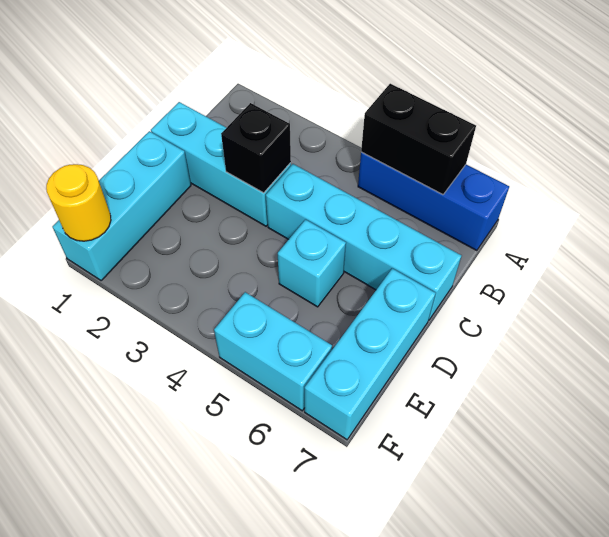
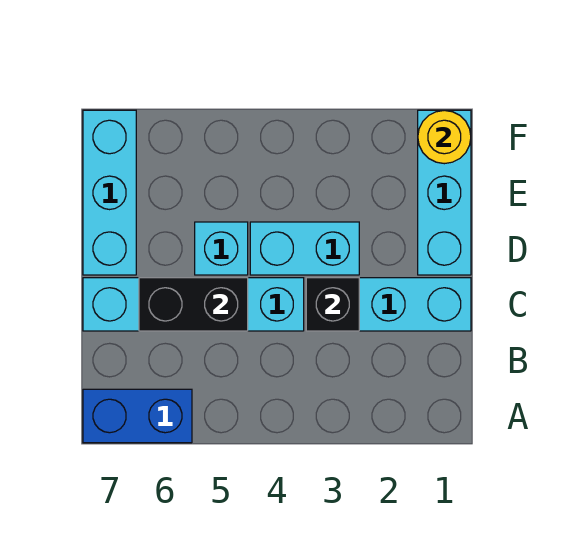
blue brick A5:A7 level 1 -> blue brick A6:A7 level 1
black brick A5:A6 level 2 -> black brick C5:C6 level 2
cyan brick F5:F6 level 1 -> cyan brick D3:D4 level 1

